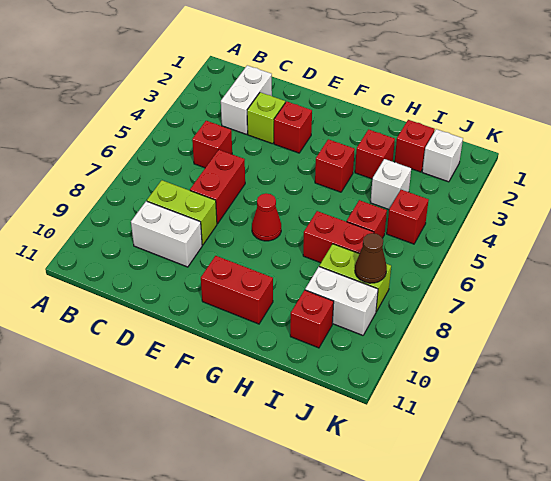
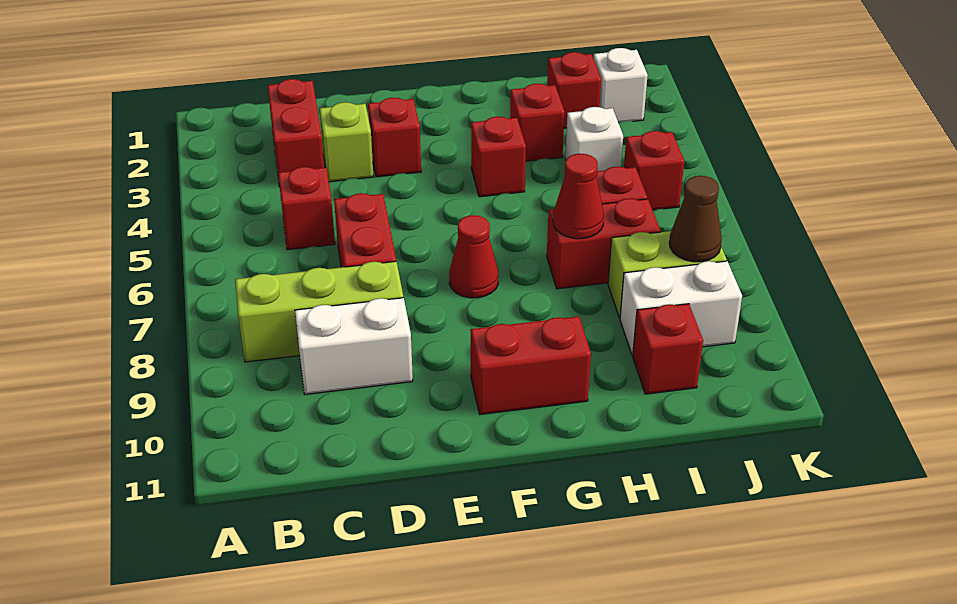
white brick C2:C3 level 1 -> red brick C2:C3 level 1
lime brick C8:D8 level 1 -> lime brick B8:D8 level 1
none -> red cone H7 level 2

